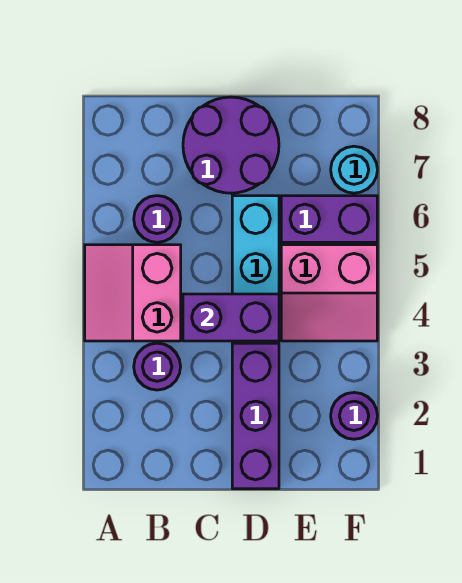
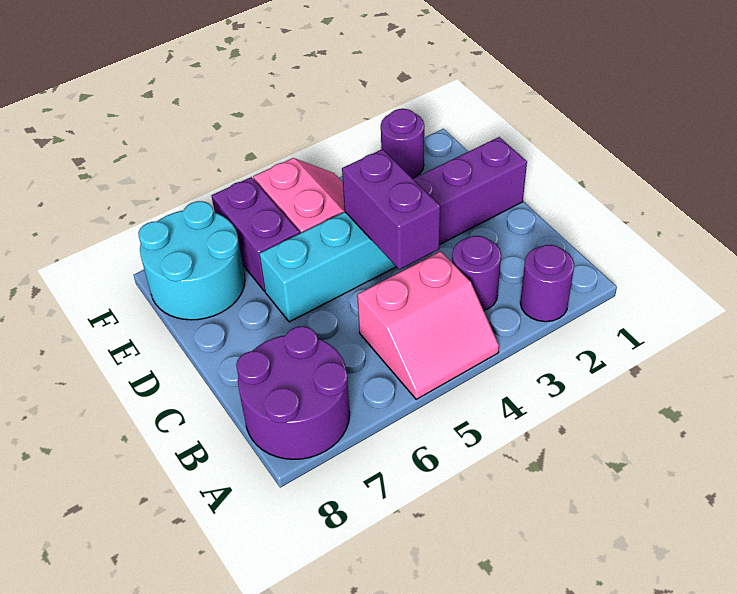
purple round brick B6 level 1 -> purple round brick A2 level 1
purple round brick C7:D8 level 1 -> purple round brick A7:B8 level 1
cyan round brick F7 level 1 -> cyan round brick E7:F8 level 1

